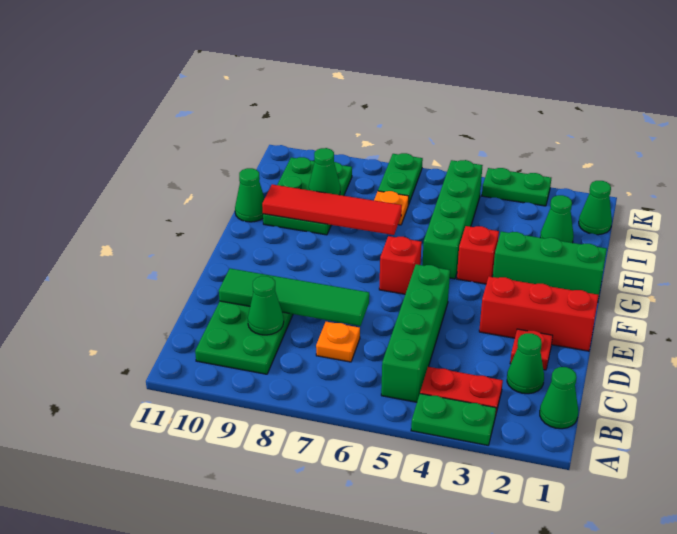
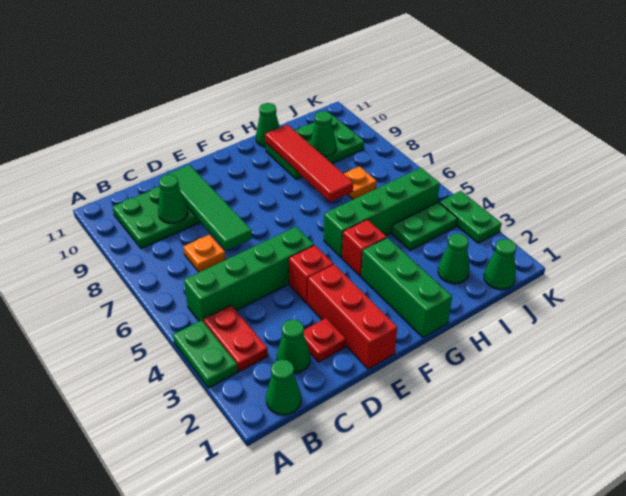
red brick F6 level 1 -> red brick E4 level 1
green plate J7:K7 level 1 -> green plate I4:J4 level 1

